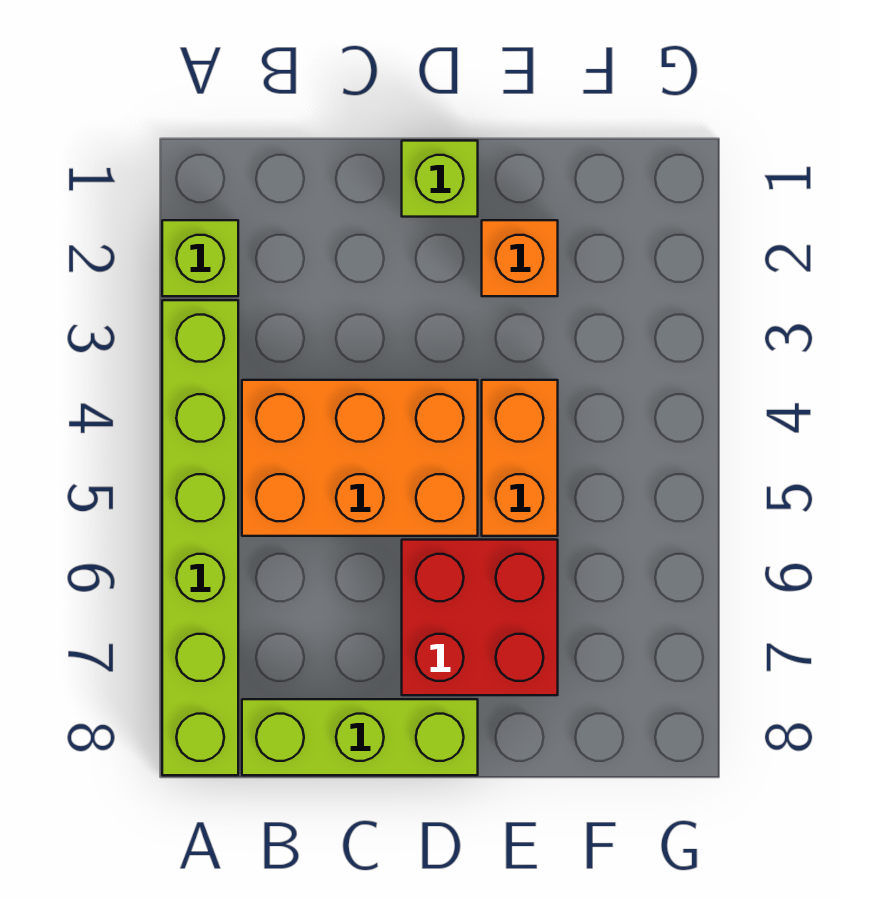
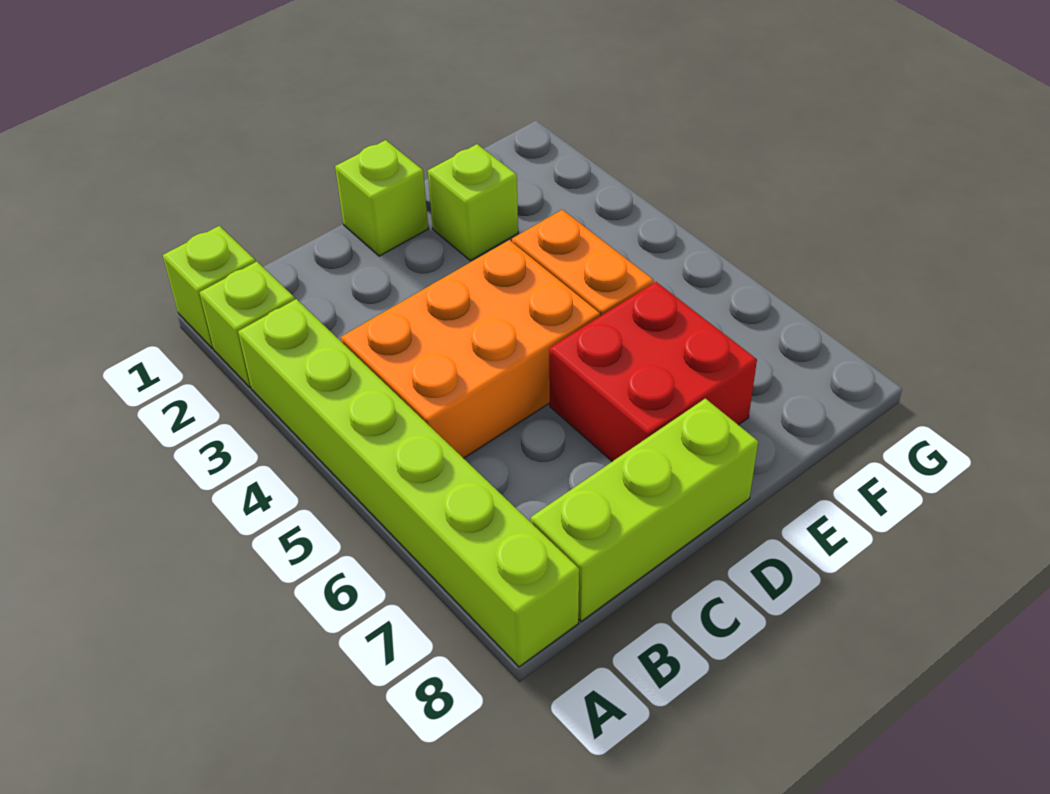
none -> lime brick A1 level 1
orange brick E2 level 1 -> lime brick E2 level 1

